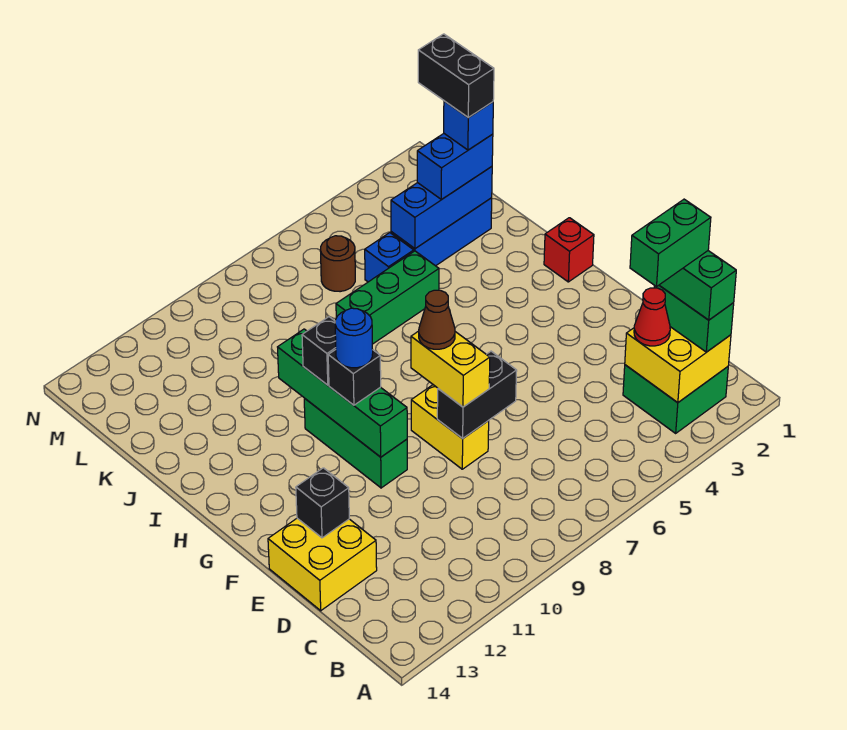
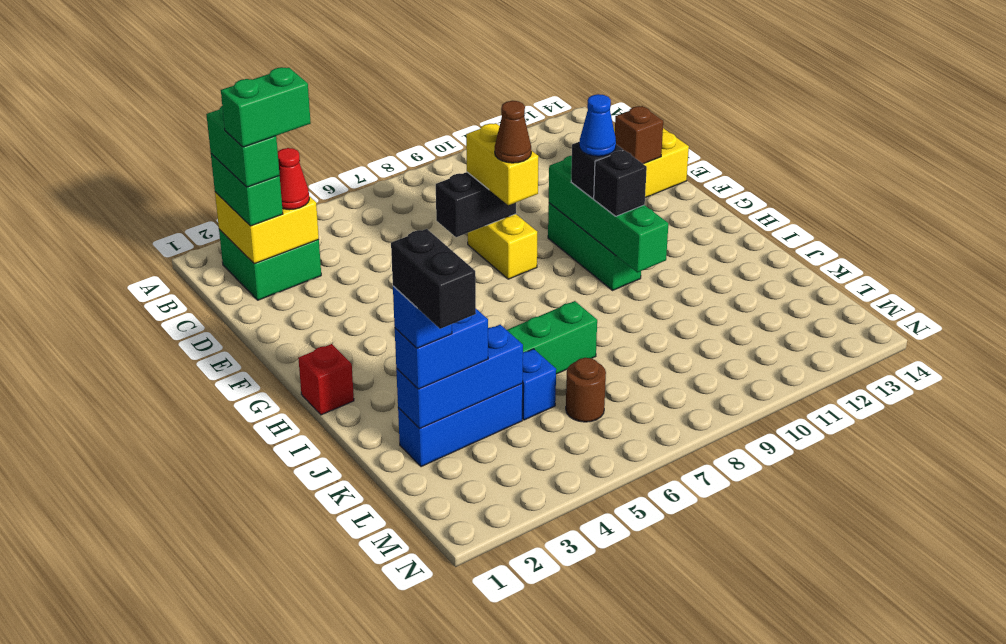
black brick E13 level 2 -> brown brick E13 level 2
blue round brick G10 level 4 -> blue cone G10 level 4

